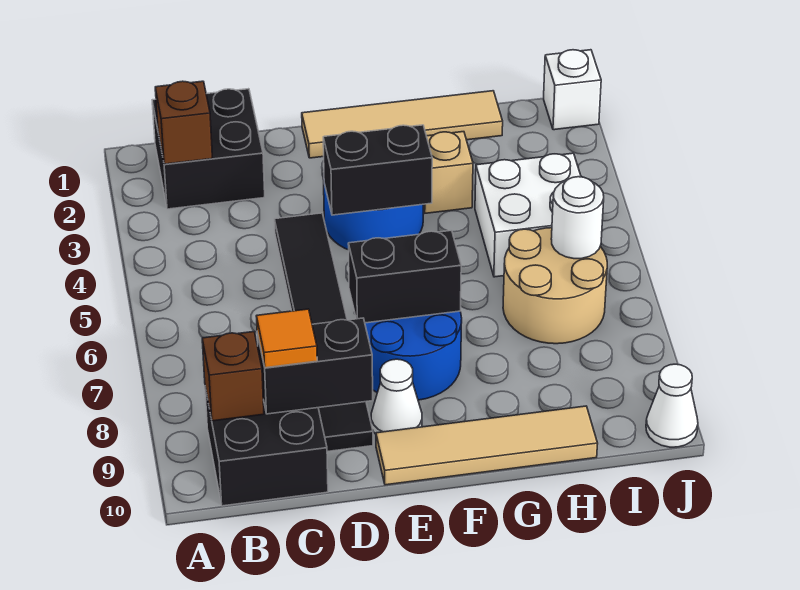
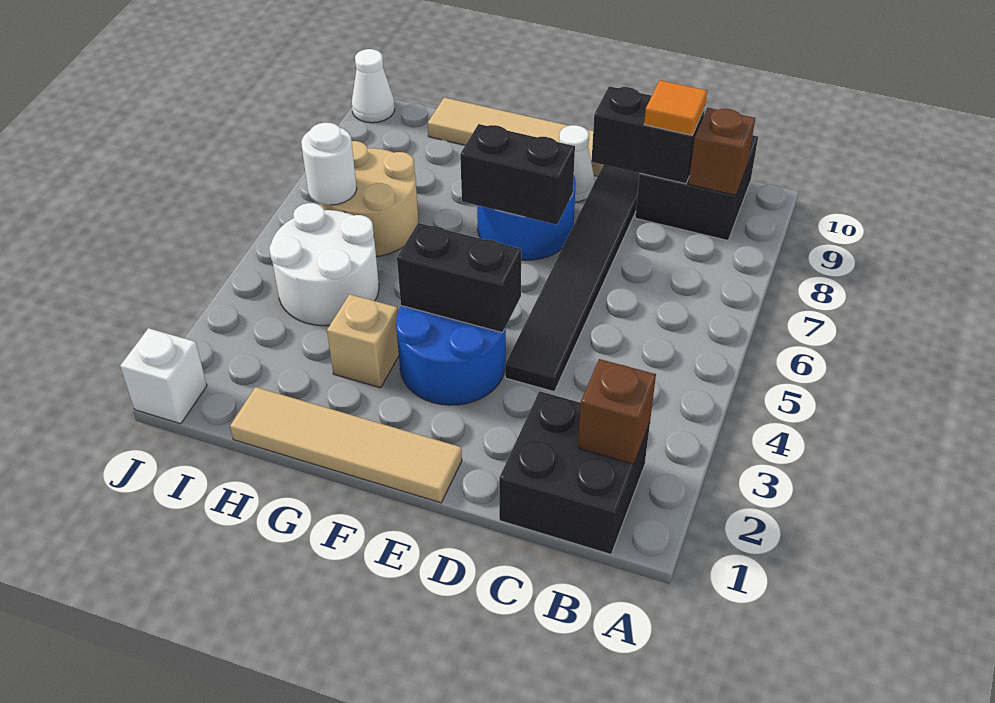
white brick H4:I5 level 1 -> white round brick H4:I5 level 1

